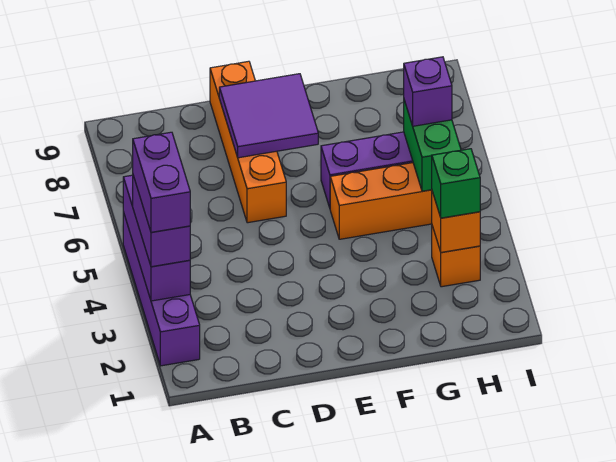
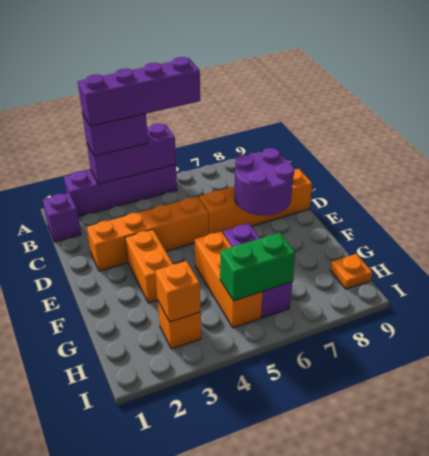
purple brick A3:A4 level 4 -> purple brick A3:A6 level 4
none -> orange brick D2:D5 level 1
purple tile D7:E8 level 2 -> purple round brick D7:E8 level 2
none -> orange brick E3:F3 level 1
green brick H3 level 3 -> none
purple brick H6 level 3 -> purple brick B1 level 1
none -> orange plate H9 level 1

